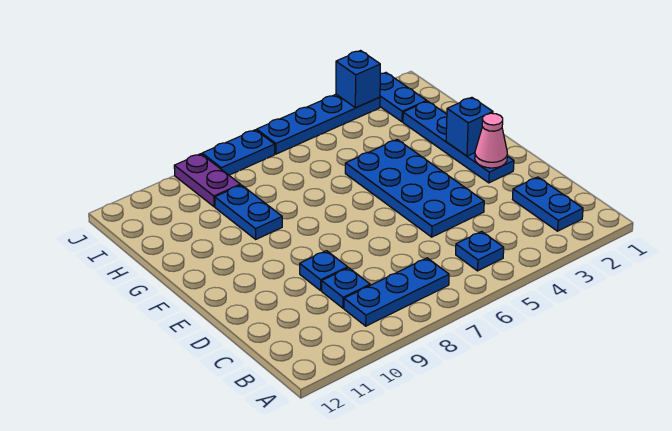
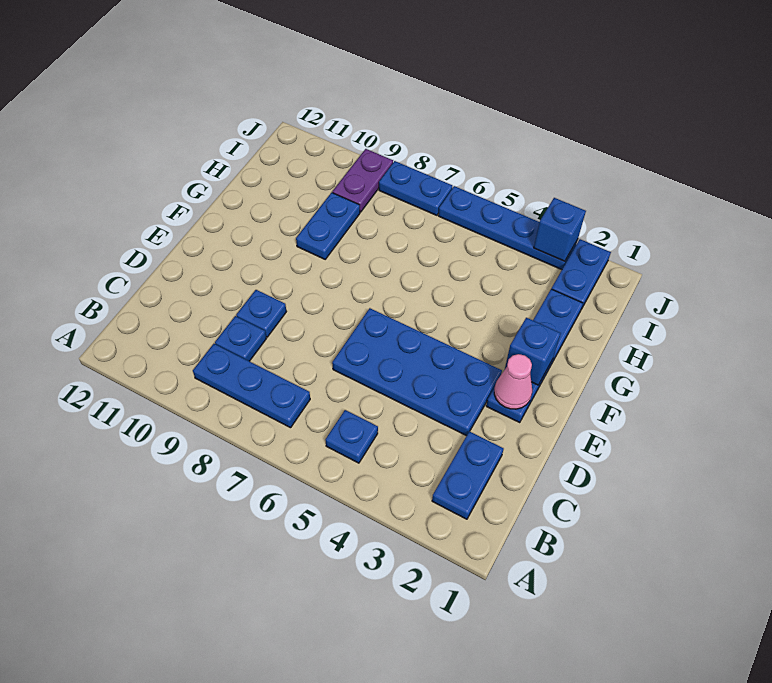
blue plate D4:G5 level 1 -> blue plate D3:E6 level 1

